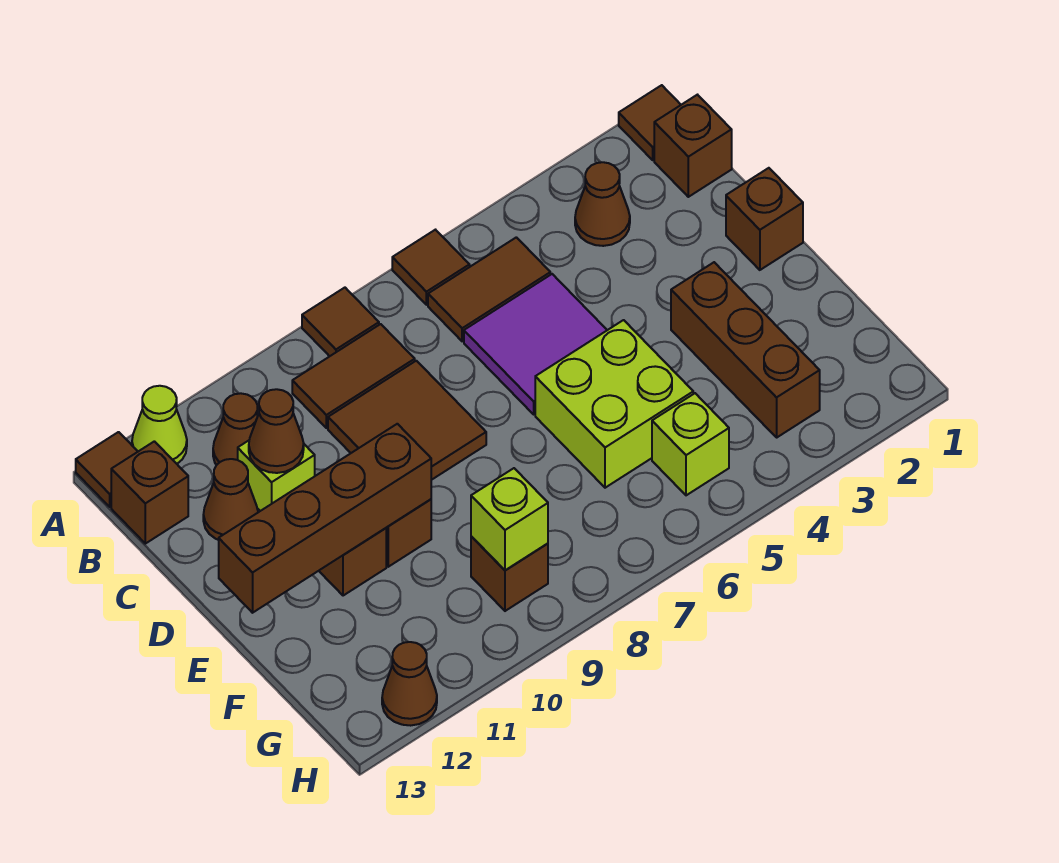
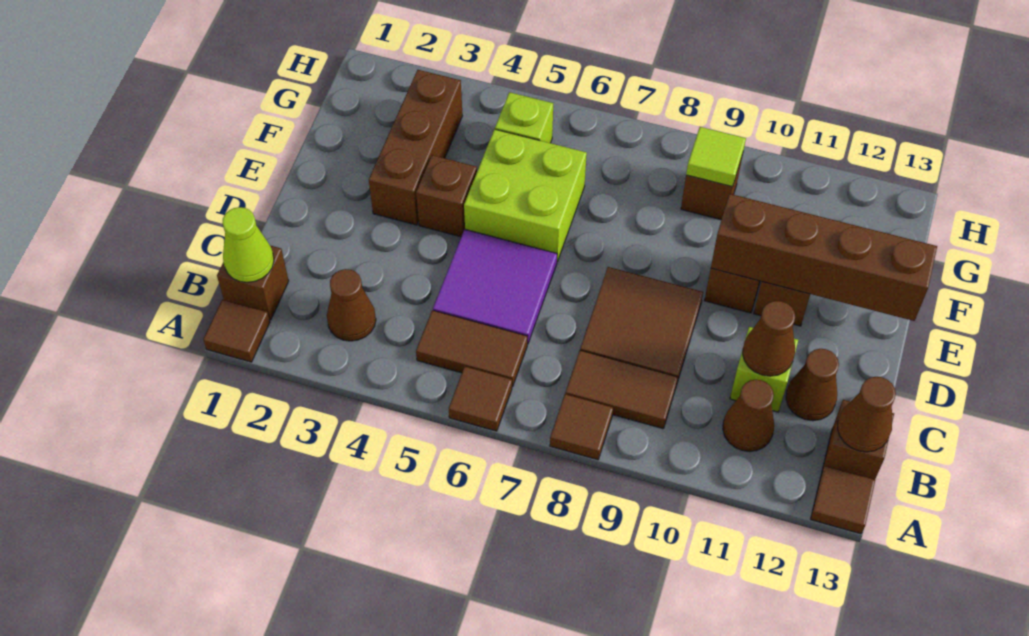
lime cone A12 level 1 -> lime cone B1 level 2
brown brick D1 level 1 -> brown brick E4 level 1
lime brick G9 level 2 -> lime tile G9 level 2
brown cone H12 level 1 -> brown cone B13 level 2

